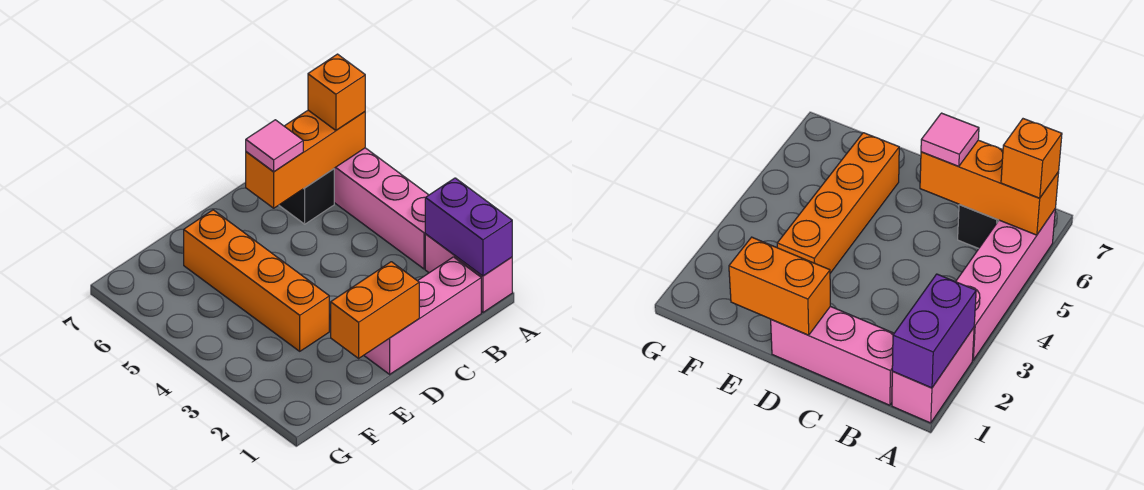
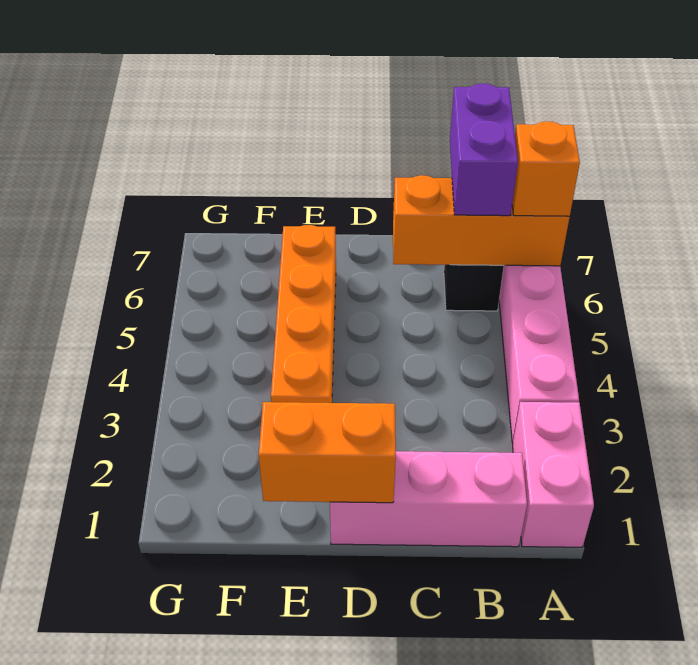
purple brick A1:A2 level 2 -> purple brick B6:B7 level 3
pink tile C6 level 3 -> none

